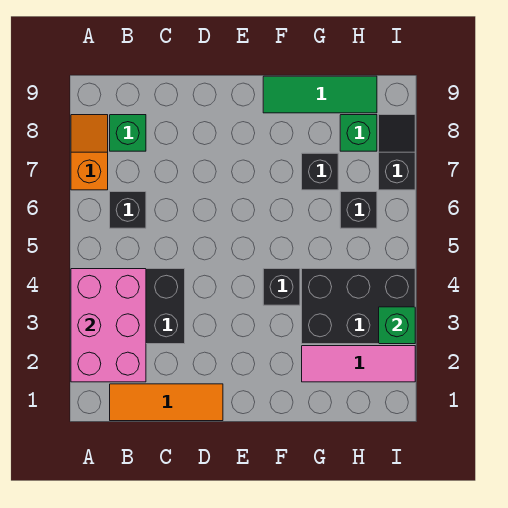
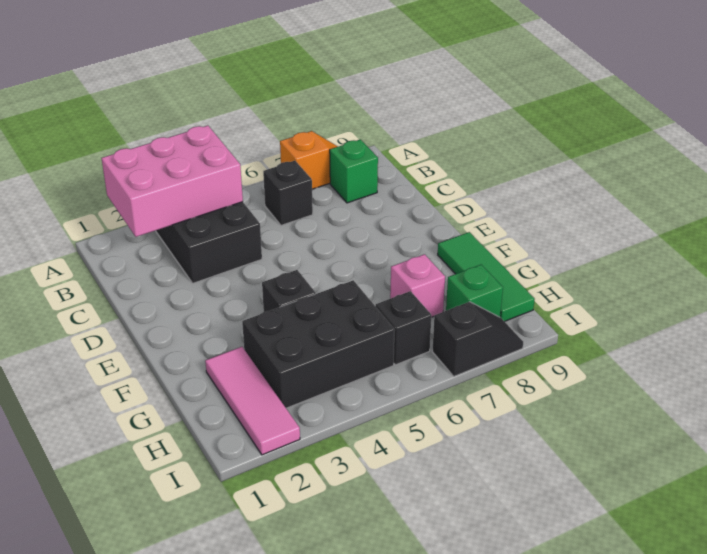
orange tile B1:D1 level 1 -> none
black brick G3:I4 level 1 -> black brick G3:H5 level 1
black brick G7 level 1 -> pink brick G7 level 1
green brick I3 level 2 -> none

